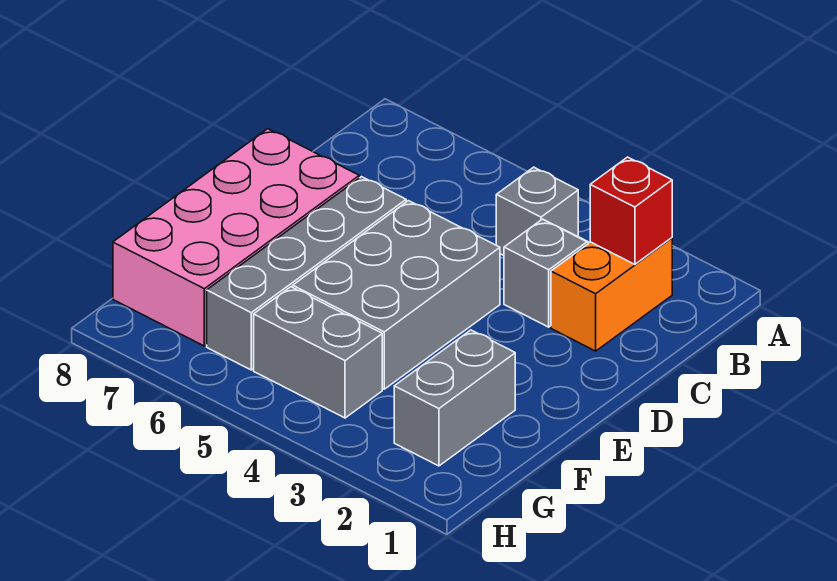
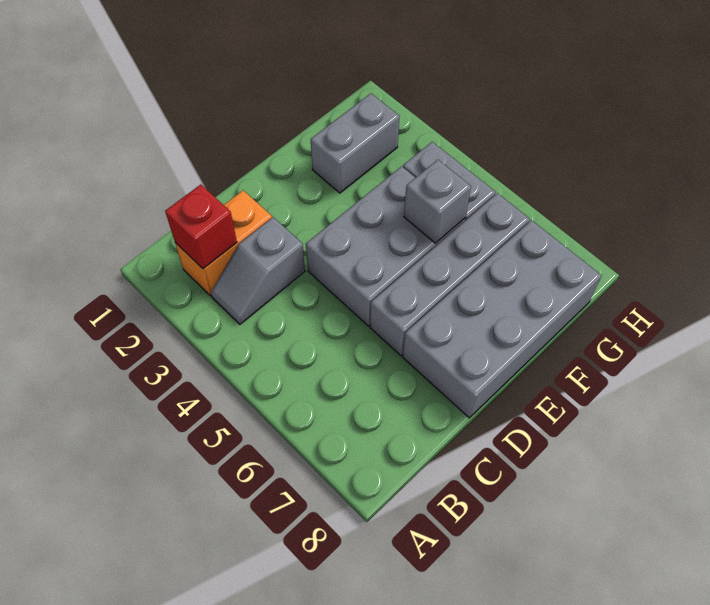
grey brick B4 level 1 -> grey brick F5 level 2
pink brick D7:G8 level 1 -> grey brick D7:G8 level 1

